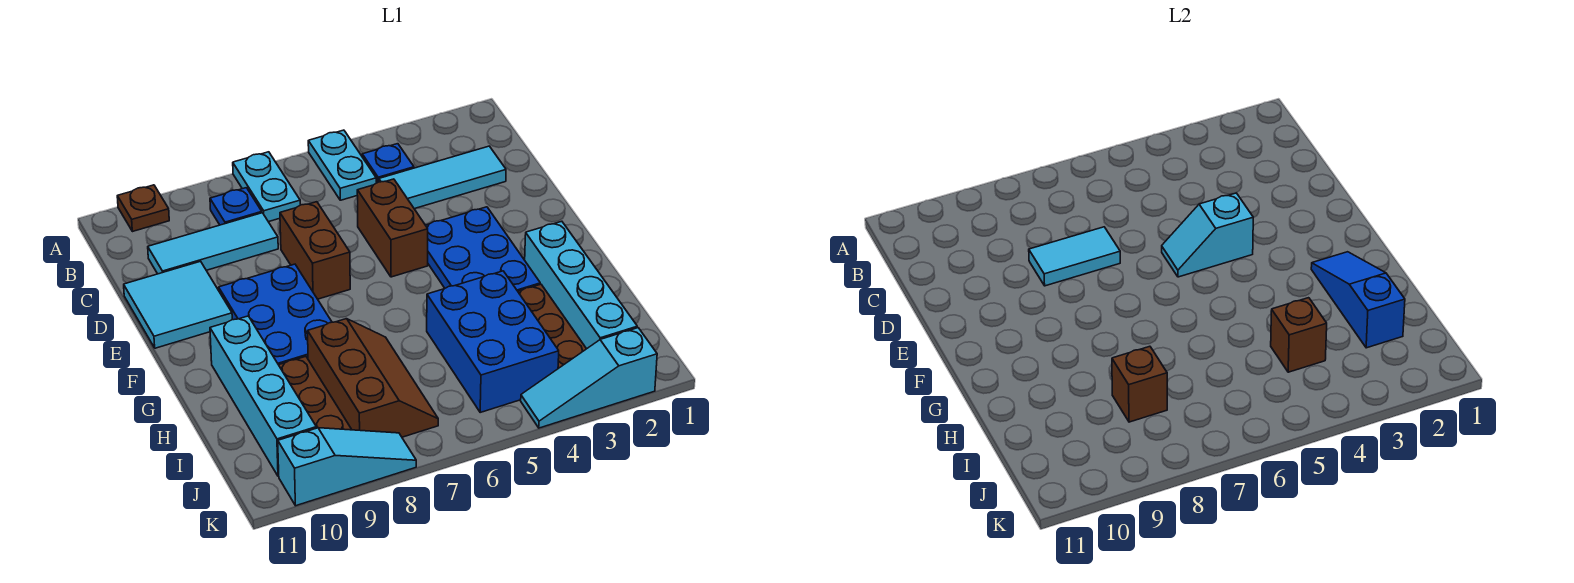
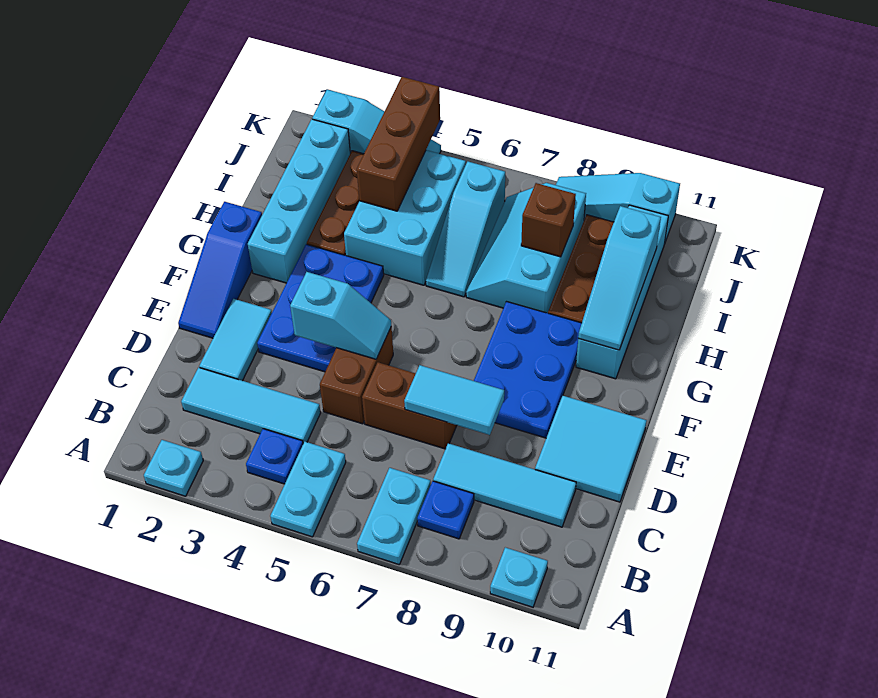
none -> cyan plate A2 level 1
brown plate A10 level 1 -> cyan plate A10 level 1
none -> cyan tile D2:E2 level 1
brown brick D7:E7 level 1 -> brown brick D6:D7 level 1
blue slope G2:I2 level 2 top I -> blue slope E1:G1 level 1 top G
none -> cyan slope G10:I10 level 2 top I
blue brick H4:J5 level 1 -> cyan brick H4:J5 level 1
none -> cyan slope H6:J6 level 1 top J
brown slope H7:J8 level 1 top 8 -> cyan slope H7:J8 level 1 top 8
brown brick I4 level 2 -> brown brick I4:K4 level 2

